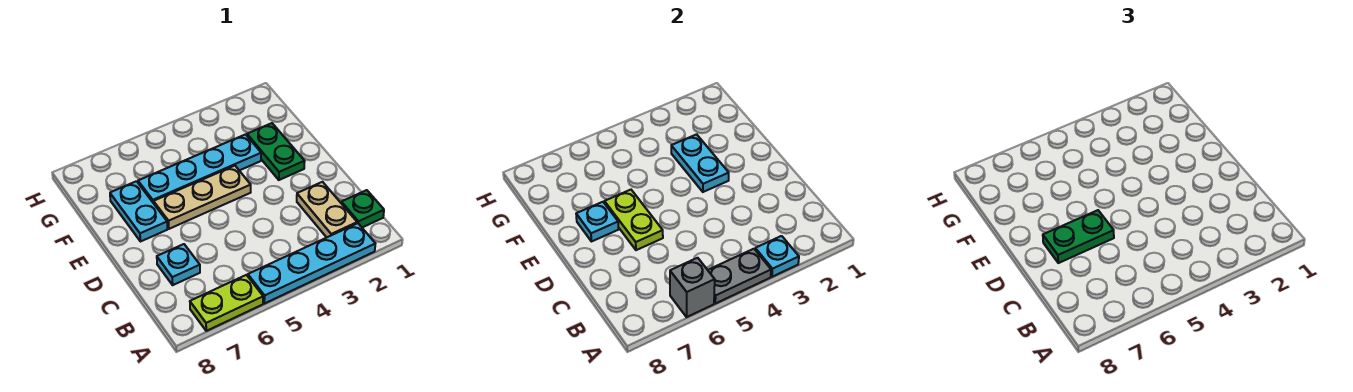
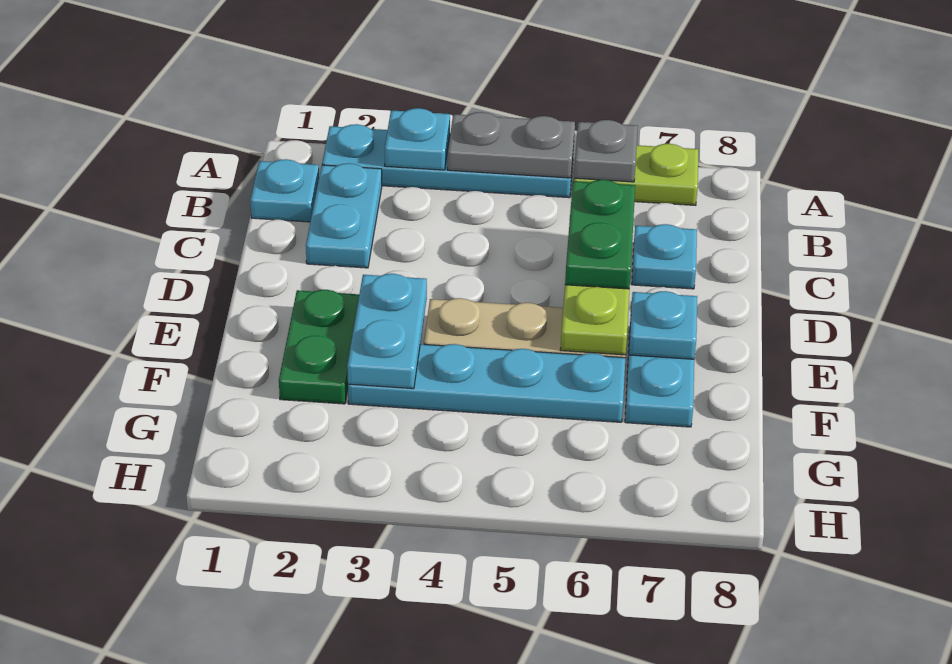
grey brick A6 level 2 -> grey plate A6 level 2
green plate B1 level 1 -> cyan plate B1 level 1
tan plate B2:C2 level 1 -> cyan plate B2:C2 level 1
green plate D6:D7 level 3 -> green plate C6:D6 level 3

